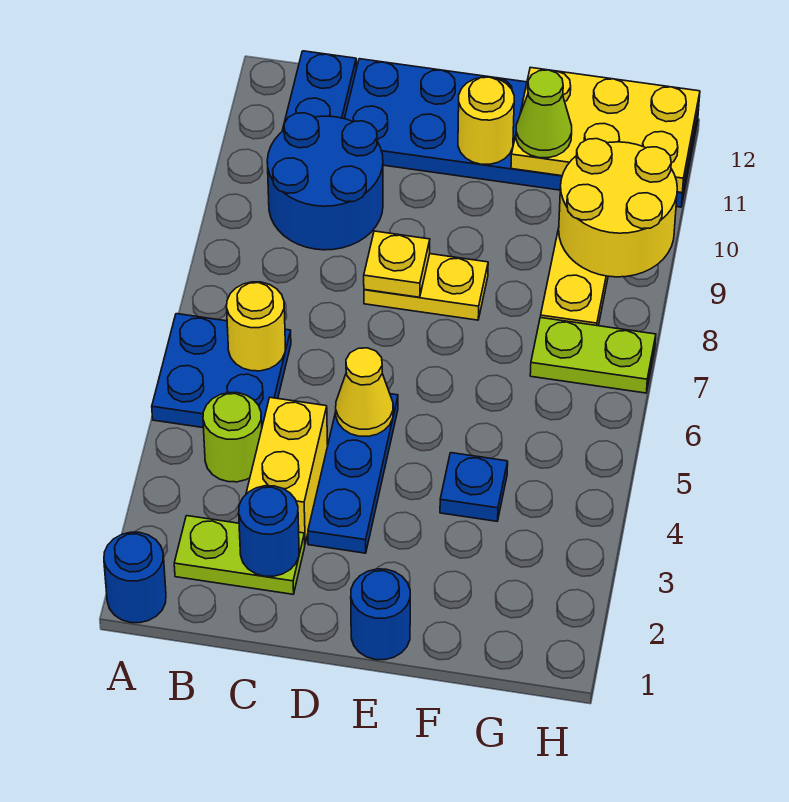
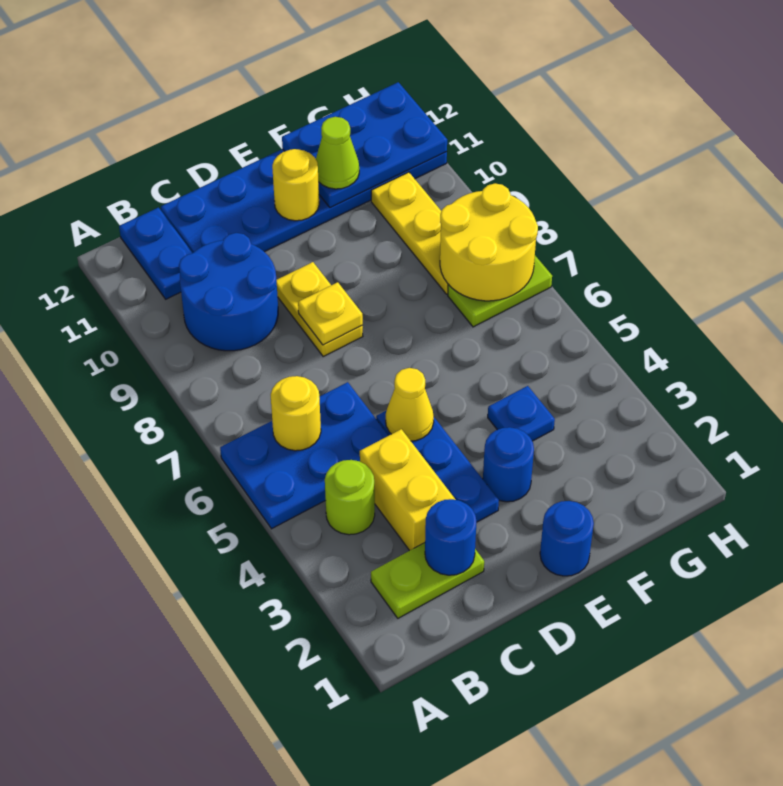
blue round brick A1 level 1 -> blue round brick E3 level 1
blue plate A5:B6 level 1 -> blue plate A5:C6 level 1
yellow plate D8:E8 level 1 -> yellow plate D8:D9 level 1
yellow plate F11:H12 level 2 -> blue plate F11:H12 level 2
yellow round brick G9:H10 level 2 -> yellow round brick G7:H8 level 2

